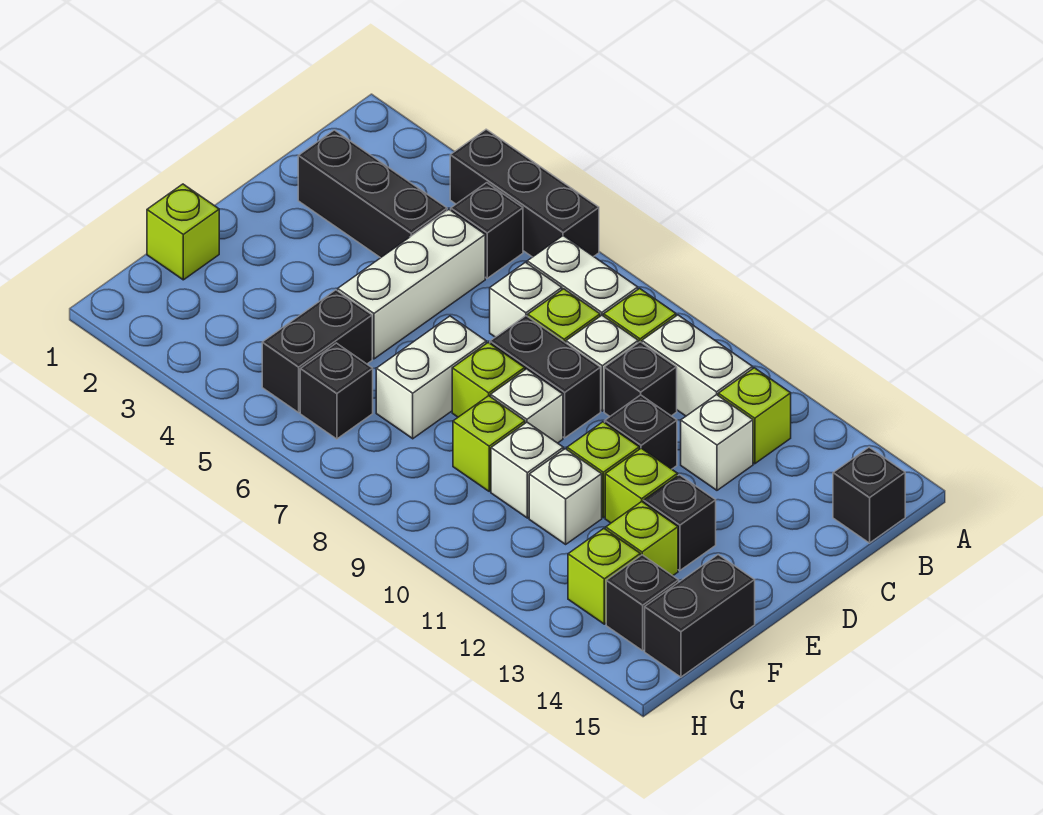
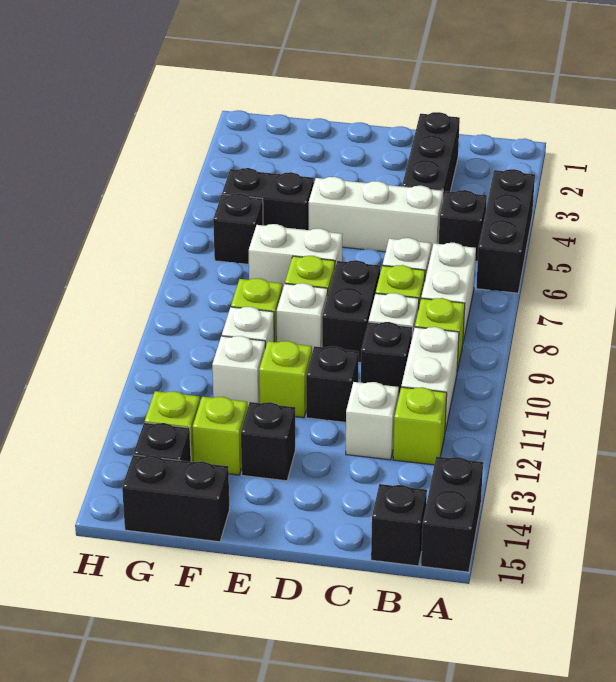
none -> black brick A14:A15 level 1
lime brick E12 level 1 -> none
lime brick F1 level 1 -> none

